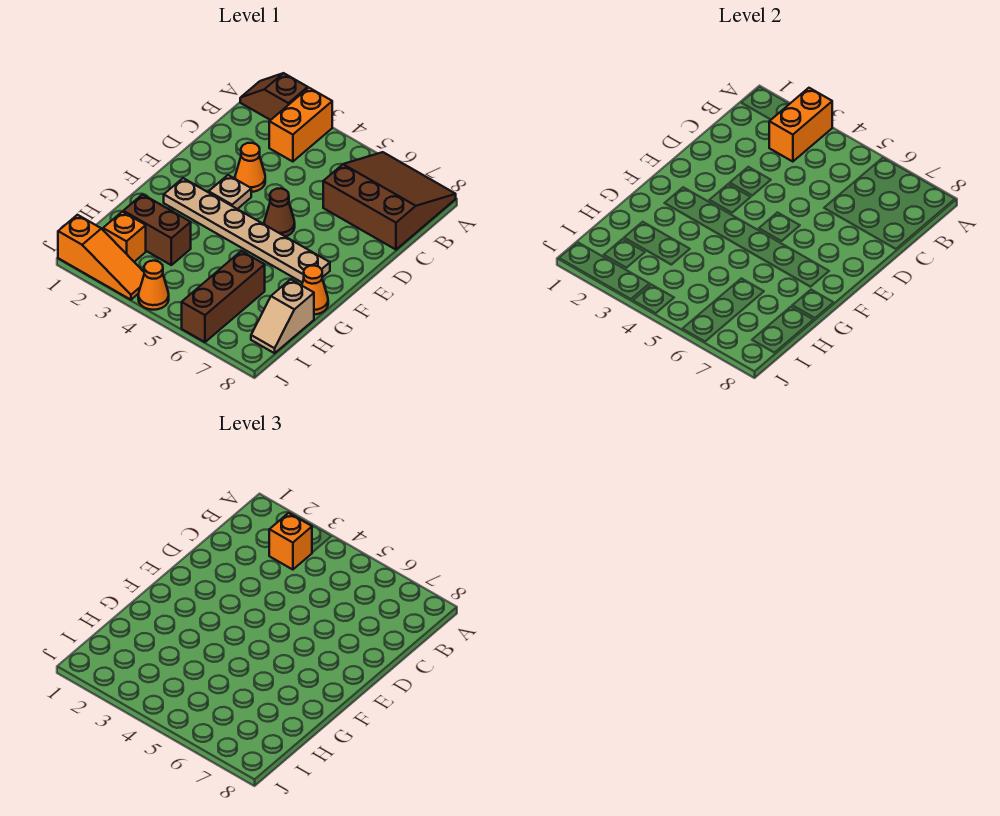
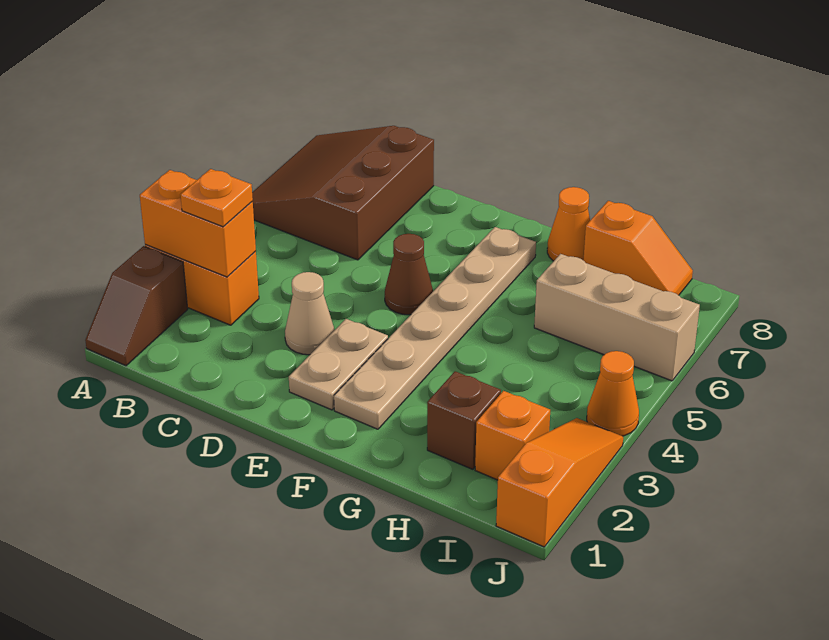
orange brick B3 level 3 -> orange plate B3 level 3
orange cone D3 level 1 -> tan cone D3 level 1
tan plate E3 level 1 -> tan plate E2:E3 level 1
brown brick H2:H3 level 1 -> brown brick H2 level 1
brown brick H6:J6 level 1 -> tan brick H6:J6 level 1
tan slope H8:I8 level 1 top H -> orange slope H8:I8 level 1 top H

